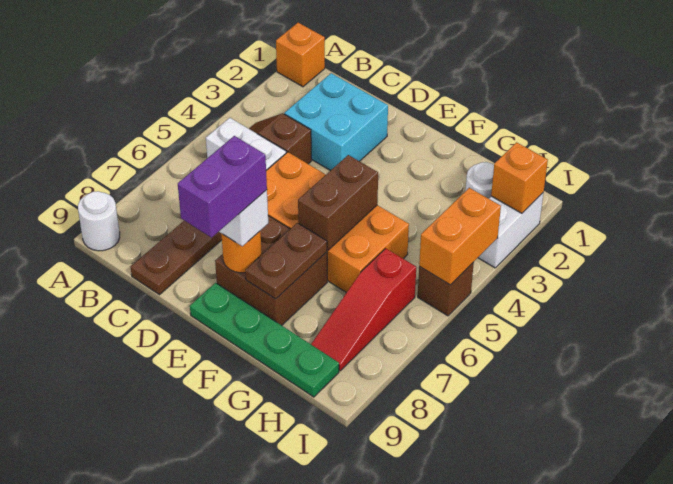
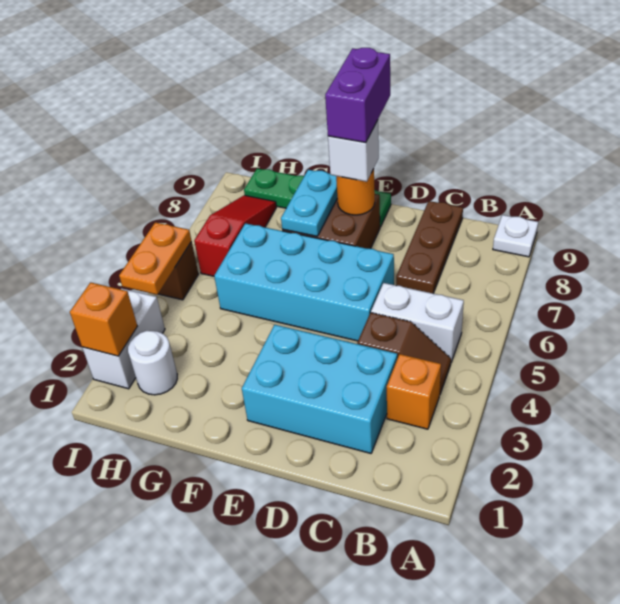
orange brick A1 level 1 -> orange brick B3 level 1
white round brick A9 level 1 -> white plate A9 level 1
cyan brick C2:D3 level 1 -> cyan brick C2:E3 level 1
orange brick D5:G6 level 1 -> cyan brick D5:G6 level 1
brown brick F5:F6 level 2 -> none
brown plate F7:F8 level 2 -> cyan plate F7:F8 level 2
orange brick I4:I5 level 2 -> orange plate I4:I5 level 2

